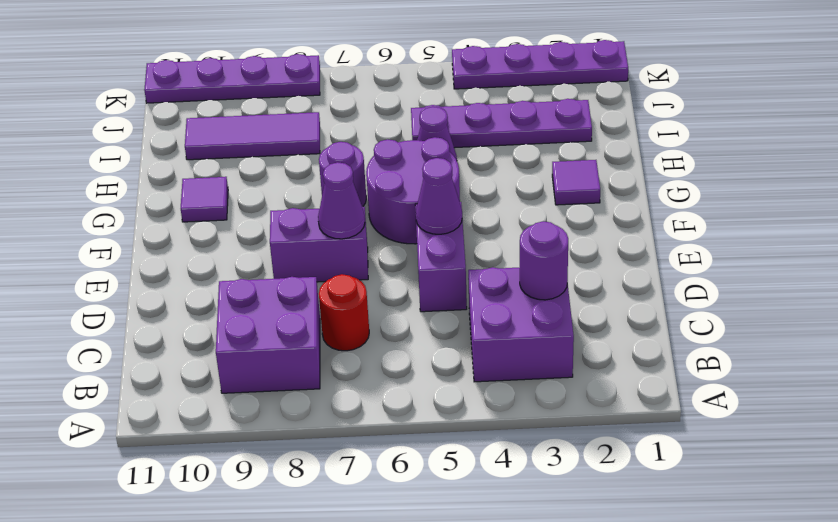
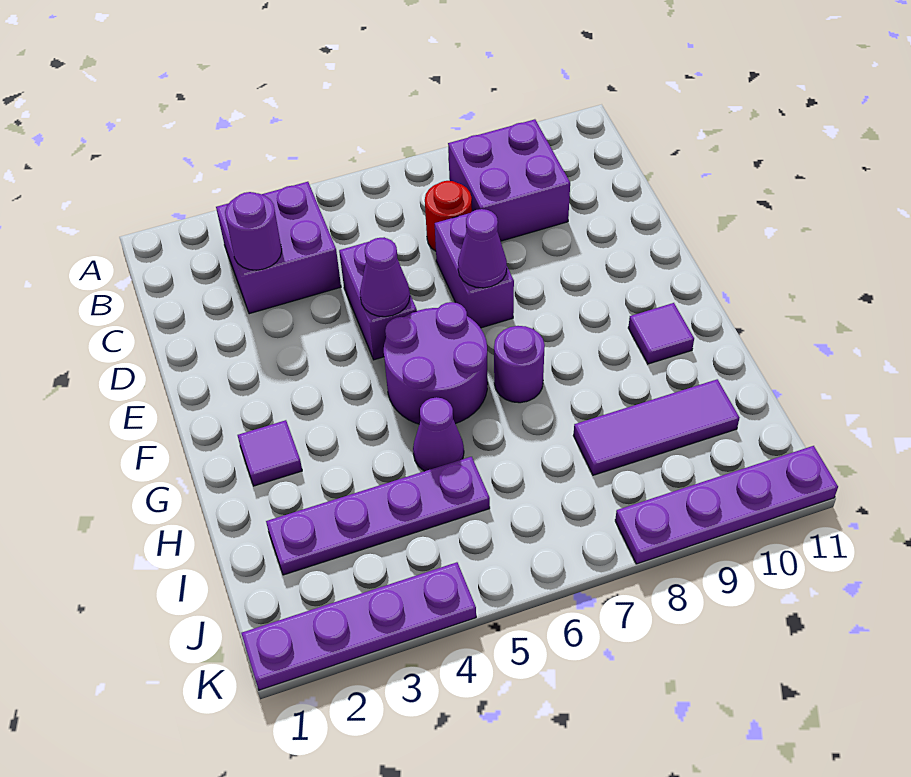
purple brick E7:E8 level 1 -> purple brick D7:E7 level 1

